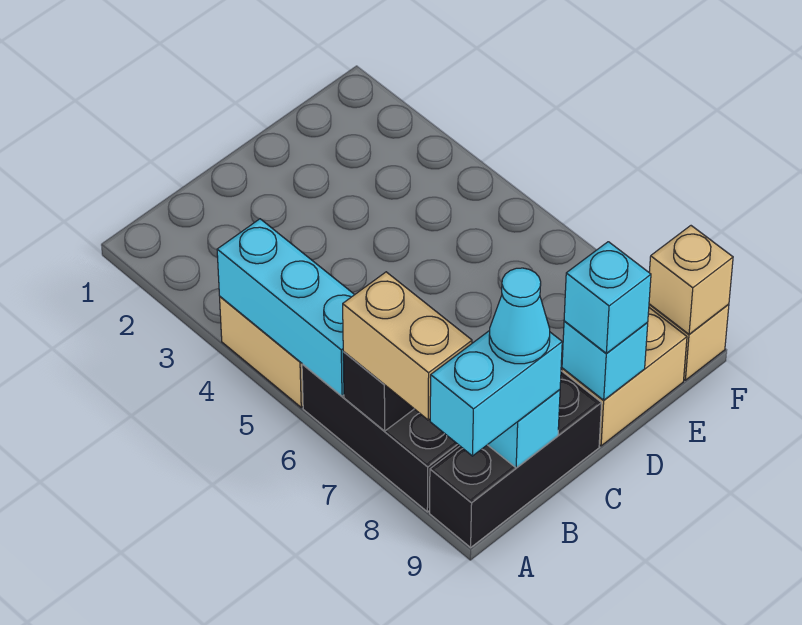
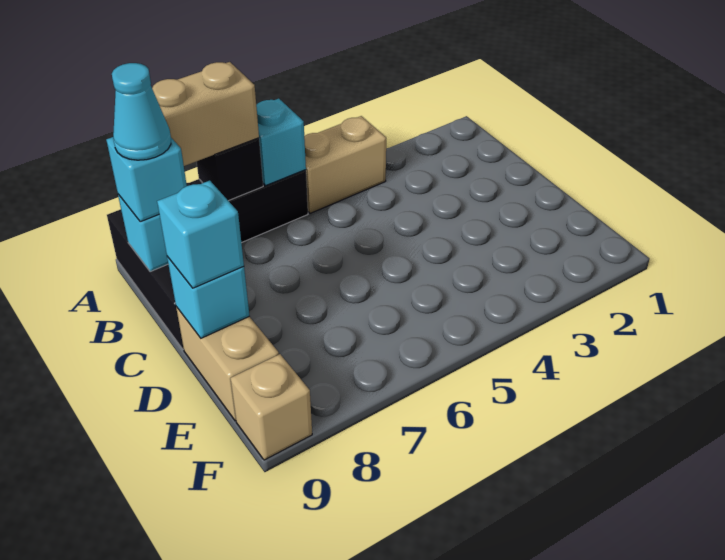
cyan brick A4:A6 level 2 -> cyan brick A6 level 2
cyan brick A9:B9 level 3 -> cyan brick B9 level 3
tan brick F9 level 2 -> none

